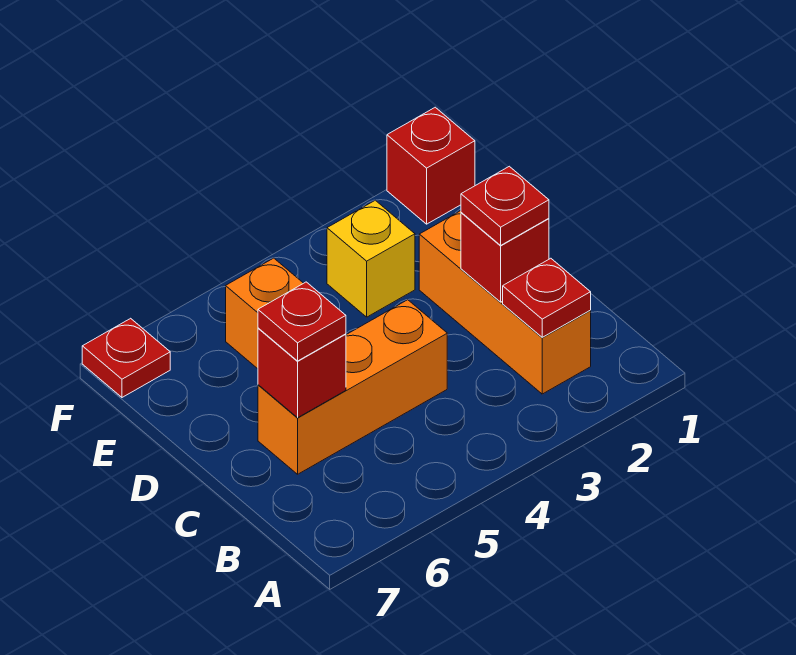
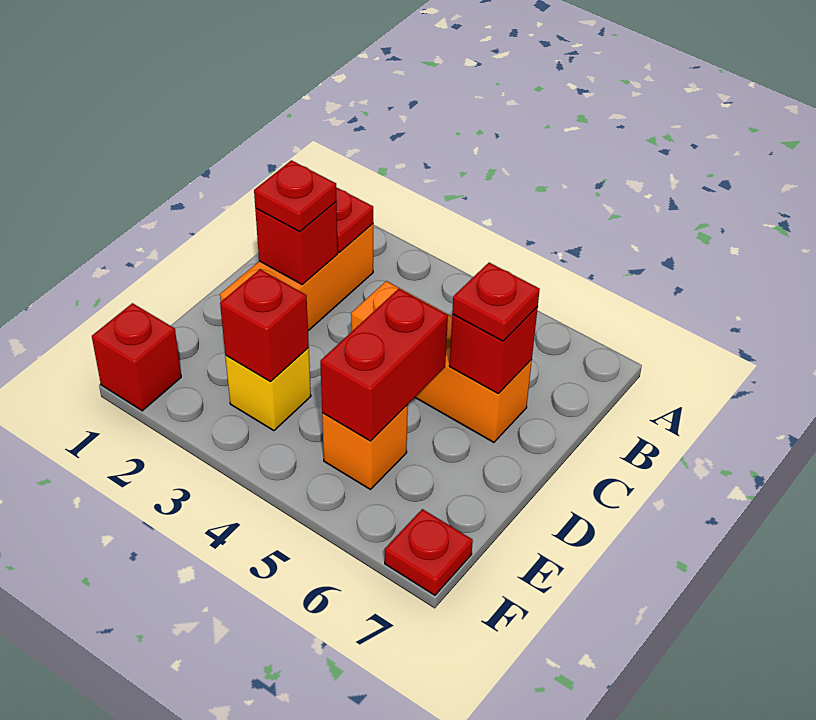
none -> red brick D5:E5 level 2
none -> red brick E3 level 2

